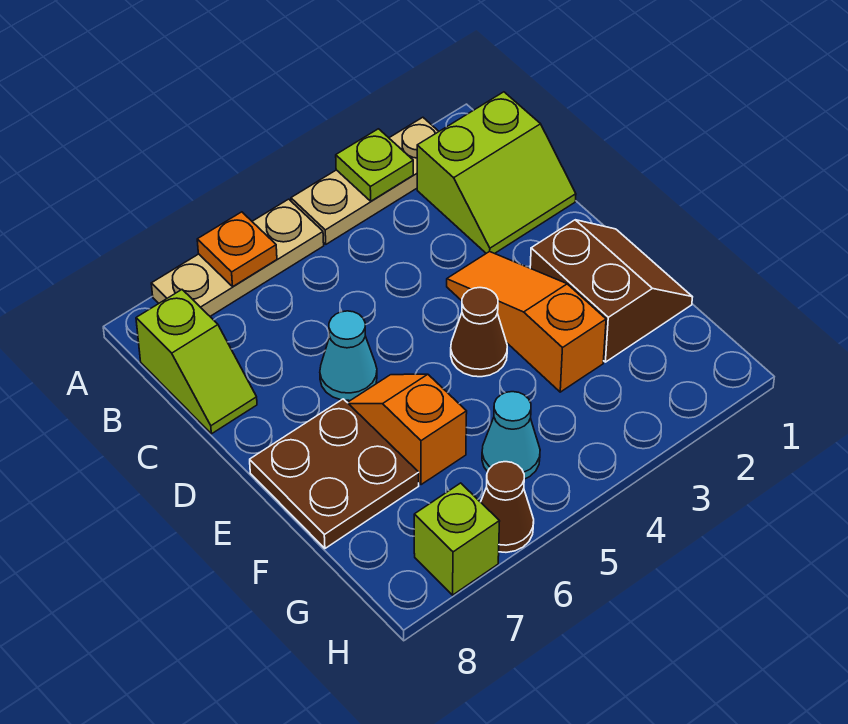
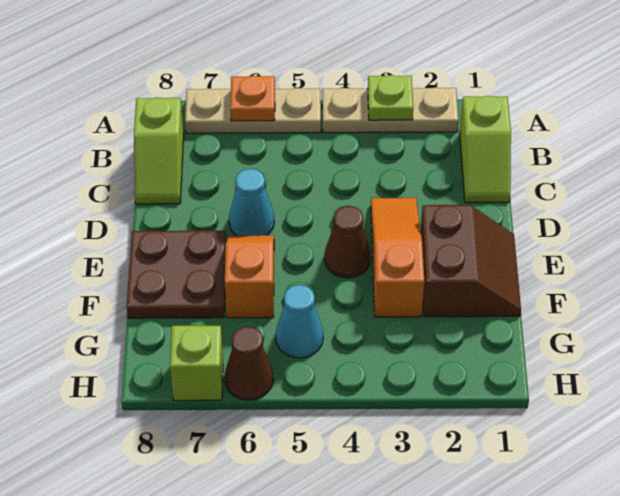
lime slope B1:C2 level 1 top B -> lime slope B1:C1 level 1 top B

